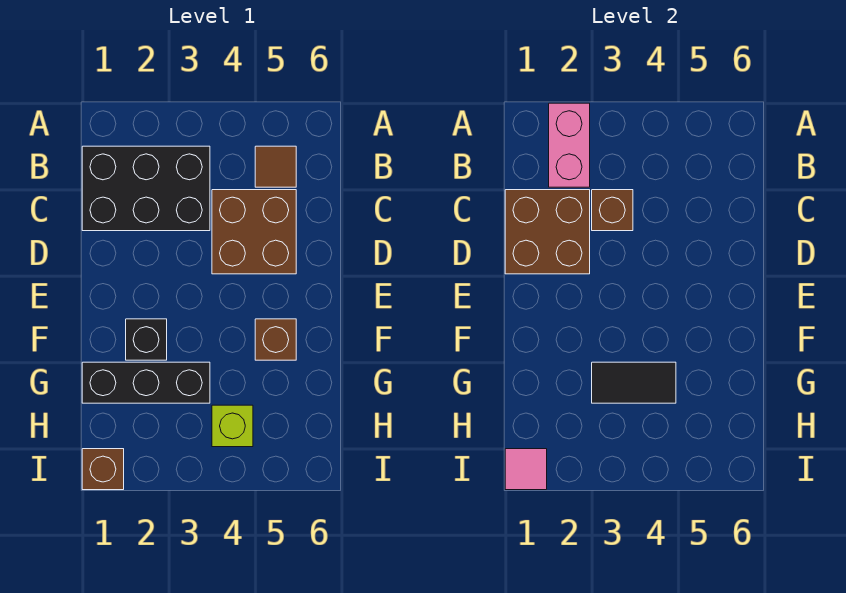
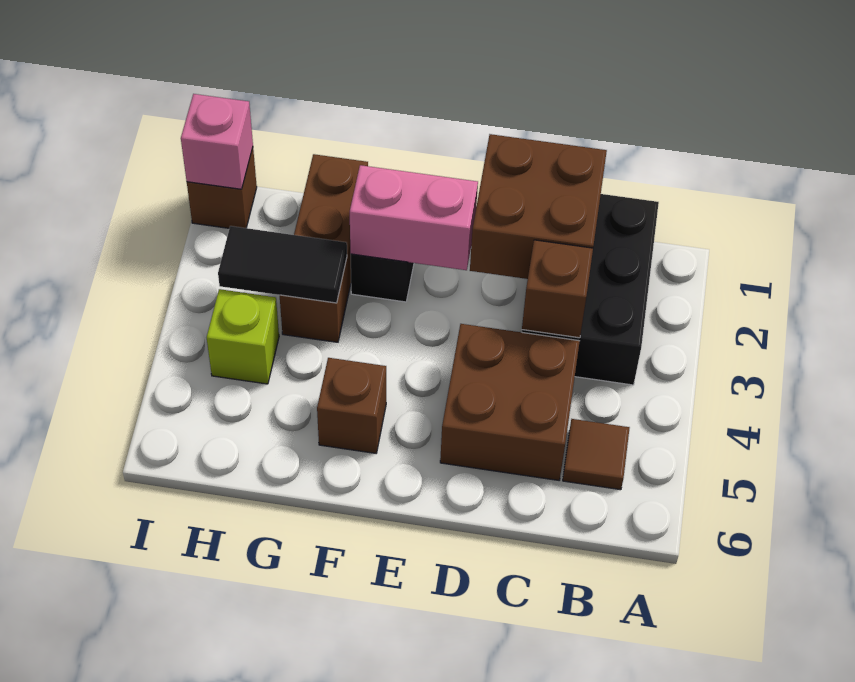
pink brick A2:B2 level 2 -> pink brick E2:F2 level 2
black brick G1:G3 level 1 -> brown brick G1:G3 level 1
black tile G3:G4 level 2 -> black tile G3:H3 level 2
pink tile I1 level 2 -> pink brick I1 level 2

